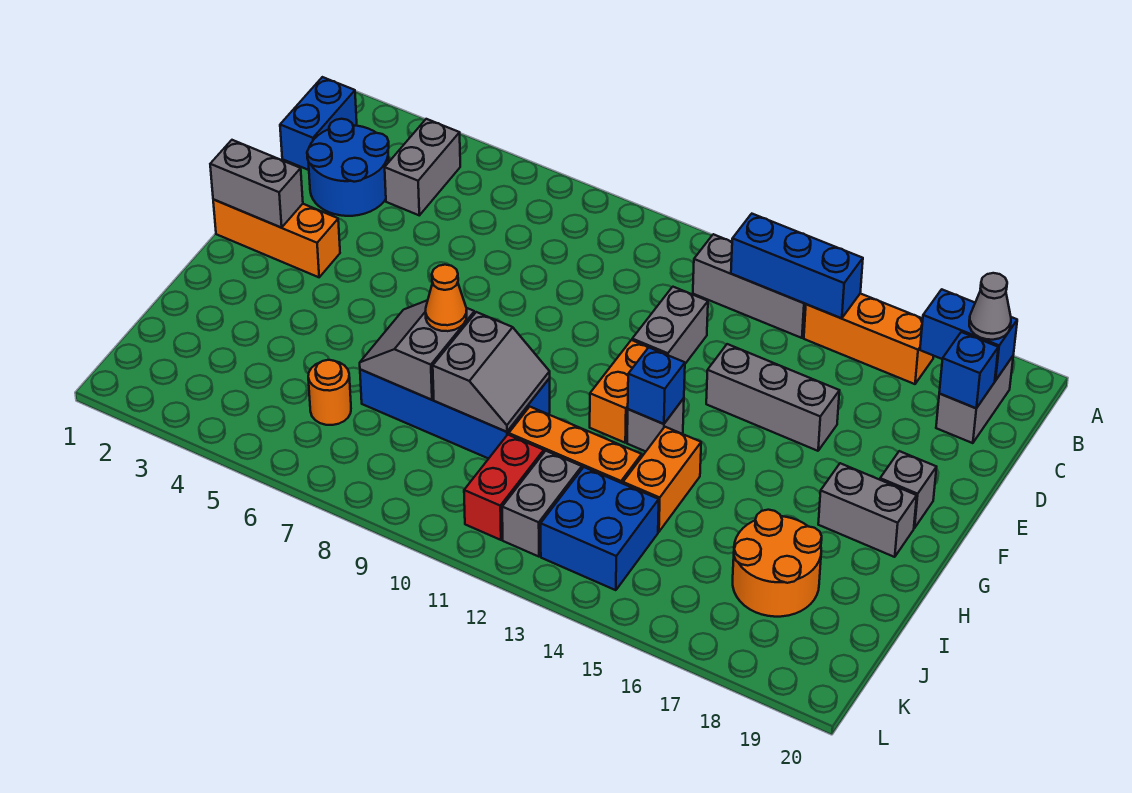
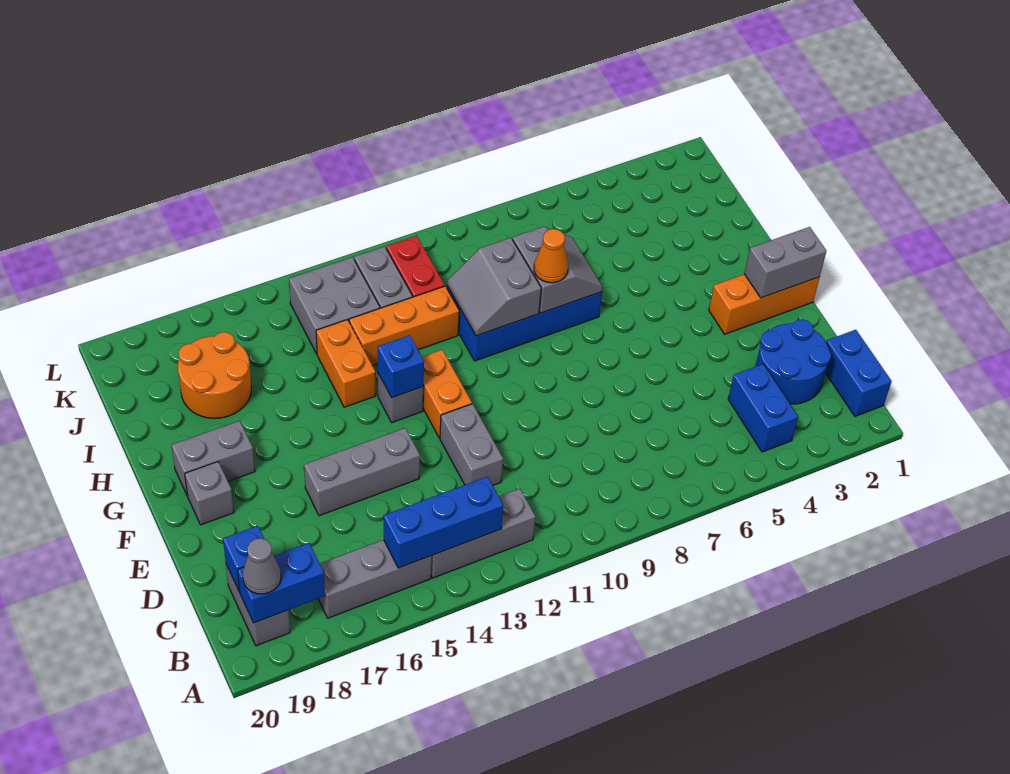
grey brick B4:C4 level 1 -> blue brick B4:C4 level 1
orange brick B15:B17 level 1 -> grey brick B15:B17 level 1
orange round brick J6 level 1 -> none
blue brick J13:K14 level 1 -> grey brick J13:K14 level 1

